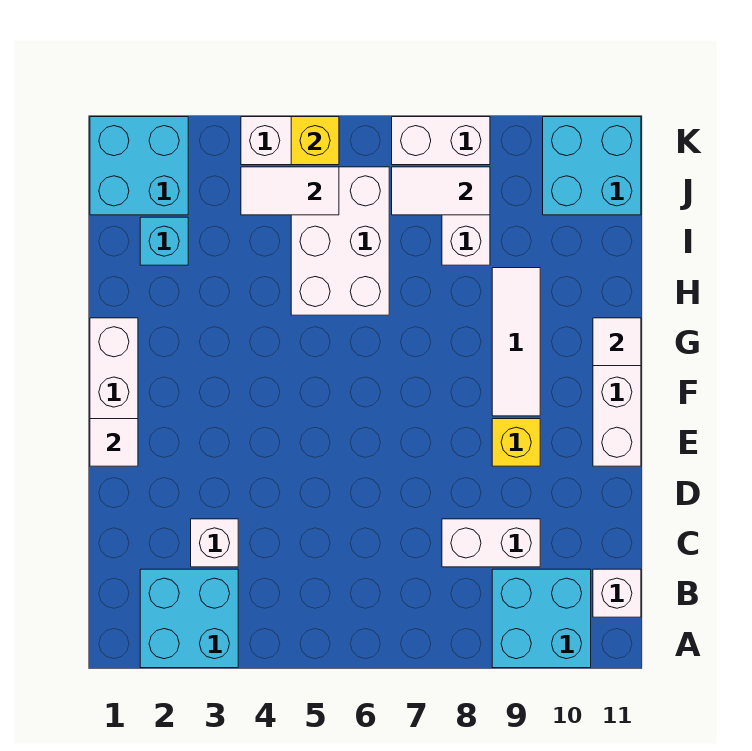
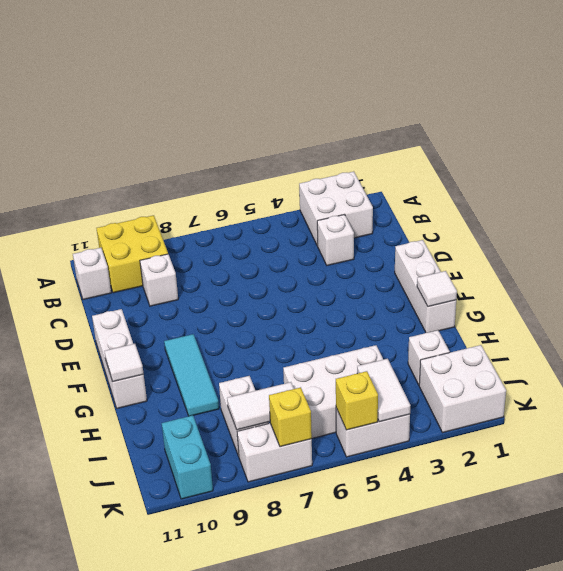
cyan brick A2:B3 level 1 -> white brick A2:B3 level 1
cyan brick A9:B10 level 1 -> yellow brick A9:B10 level 1
white brick C8:C9 level 1 -> white brick C9 level 1
white tile E1 level 2 -> white tile G1 level 2
yellow brick E9 level 1 -> yellow brick K7 level 2
white tile F9:H9 level 1 -> cyan tile F9:H9 level 1
white brick H5:J6 level 1 -> white brick I4:J6 level 1
cyan brick I2 level 1 -> white brick I2 level 1
cyan brick J1:K2 level 1 -> white brick J1:K2 level 1
white tile J4:J5 level 2 -> white tile J4:K4 level 2
cyan brick J10:K11 level 1 -> cyan brick J10:K10 level 1

